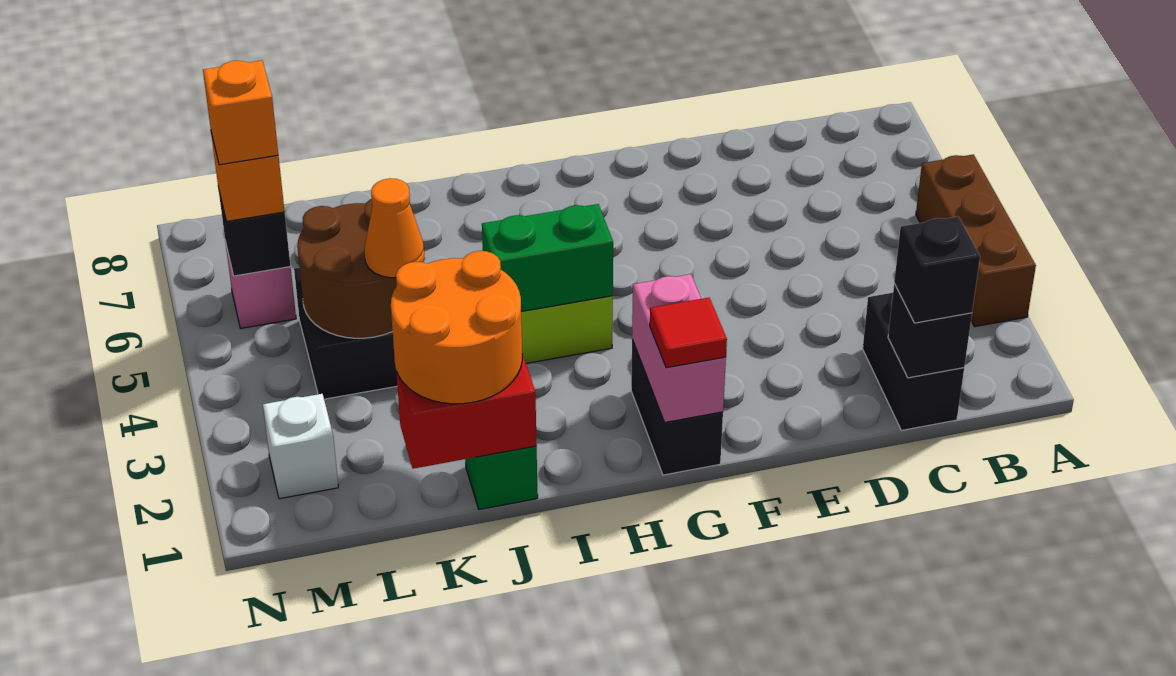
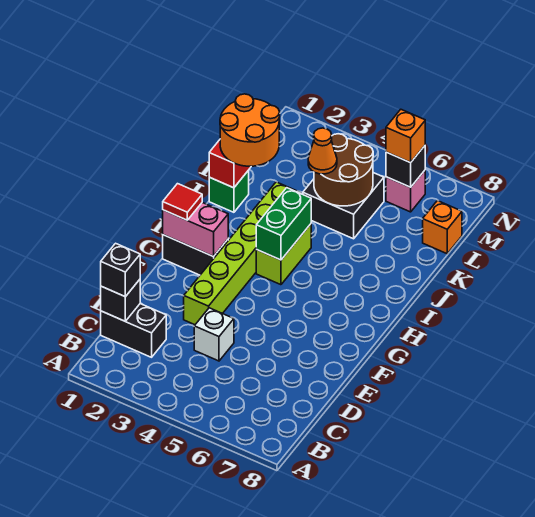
brown brick A3:A5 level 1 -> none
none -> lime brick E3:J3 level 1
white brick M2 level 1 -> white brick D4 level 1
orange brick M6 level 4 -> orange brick L8 level 1

